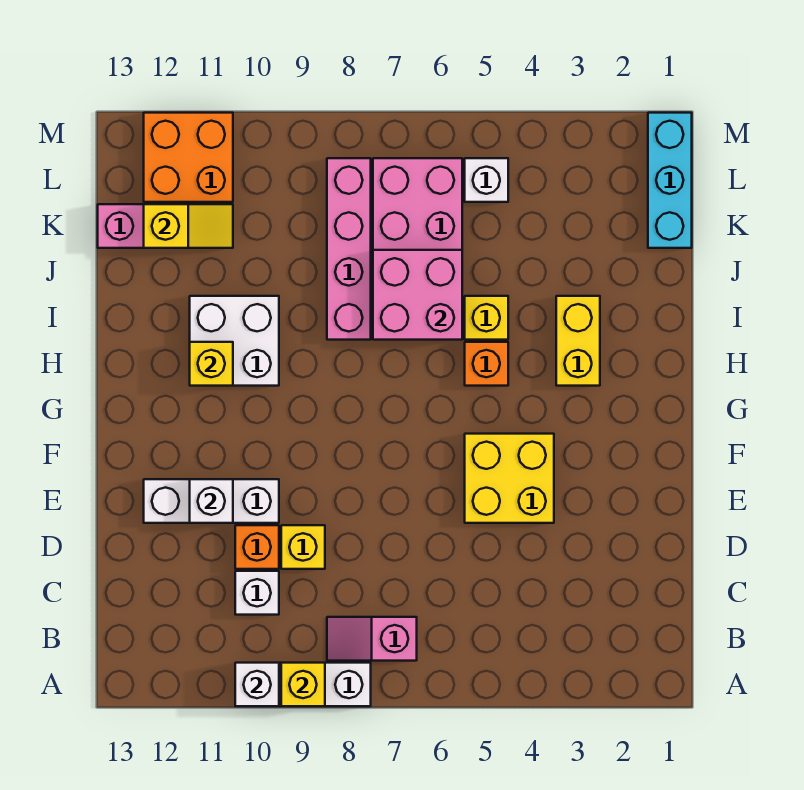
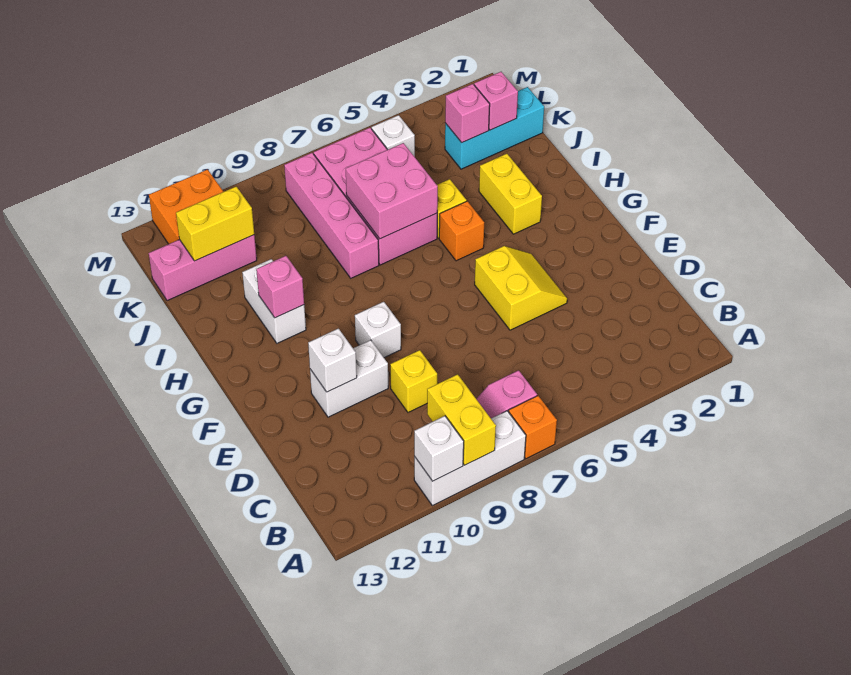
yellow brick A9 level 2 -> yellow brick A9:B9 level 2
white brick C10 level 1 -> white brick F9 level 1
orange brick D10 level 1 -> orange brick A7 level 1
yellow brick E4:F5 level 1 -> yellow slope E4:F5 level 1 top 5
white brick E10:E12 level 1 -> white brick E10:E11 level 1
white brick H10:I11 level 1 -> white brick H11:I11 level 1
yellow brick H11 level 2 -> pink brick H11 level 2
cyan brick K1:M1 level 1 -> cyan brick K1:K3 level 1
none -> pink brick K2 level 2
none -> pink brick K3 level 2
yellow slope K11:K12 level 2 top 12 -> yellow brick K11:K12 level 2

